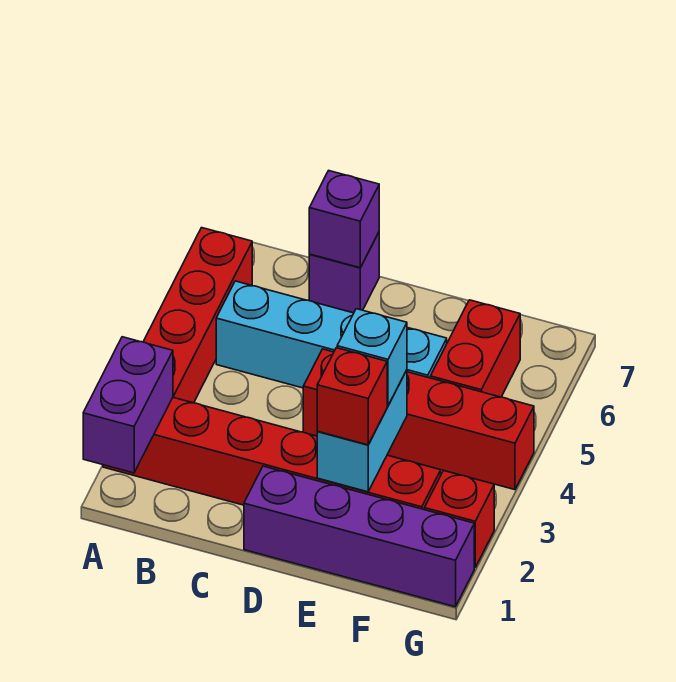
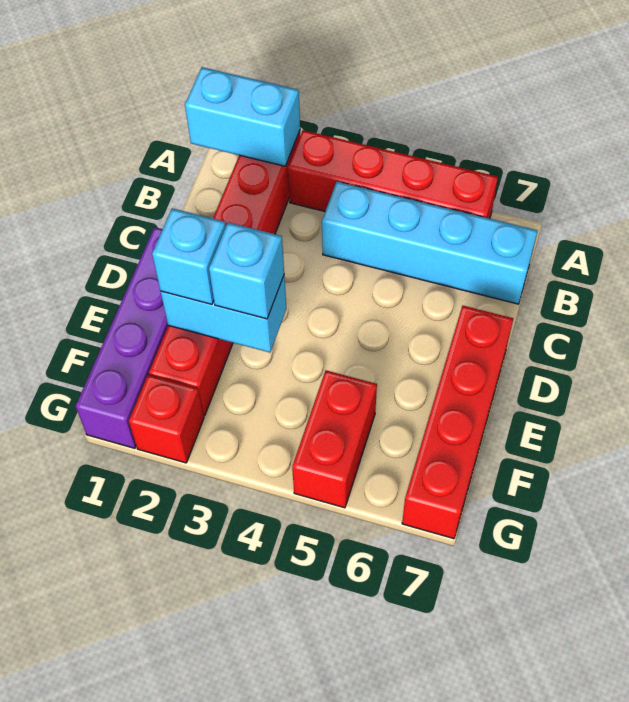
purple brick A1:A2 level 2 -> cyan brick A1:A2 level 2
cyan brick B5:E5 level 1 -> cyan brick B4:B7 level 1
purple brick C7 level 1 -> none
purple brick C7 level 2 -> none
red brick D4:G4 level 1 -> red brick D7:G7 level 1
red brick E2 level 3 -> cyan brick E2 level 3
red brick F5:F6 level 1 -> red brick F5:G5 level 1

